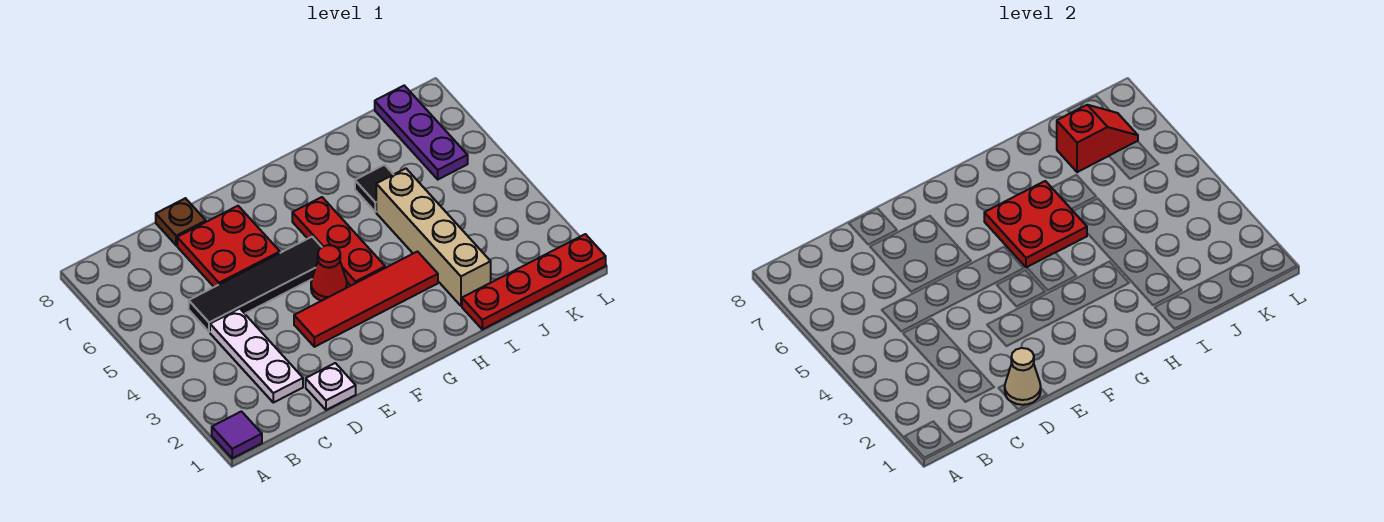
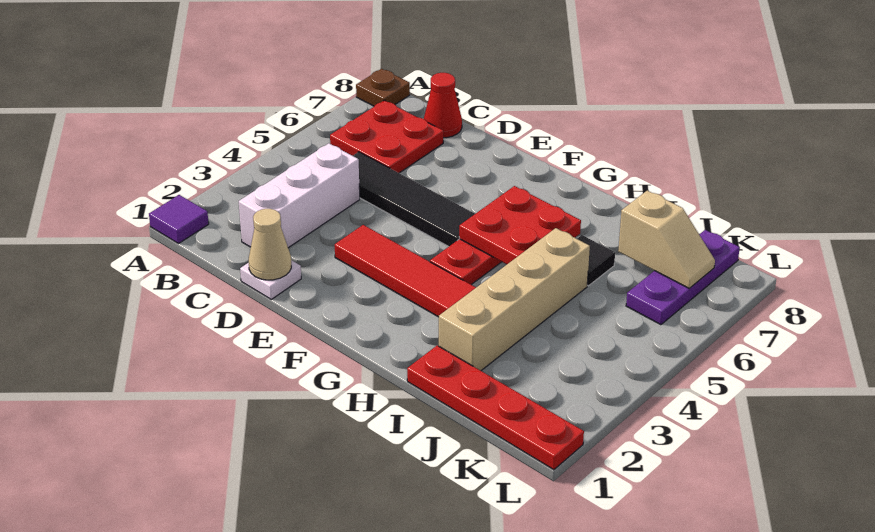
white plate C2:C4 level 1 -> white brick C2:C4 level 1
red plate D6:E7 level 1 -> red plate B6:C7 level 1
brown plate D8 level 1 -> brown plate A8 level 1
red cone F4 level 1 -> red cone C8 level 1
red slope J7:K7 level 2 top J -> tan slope J7:K7 level 2 top J

